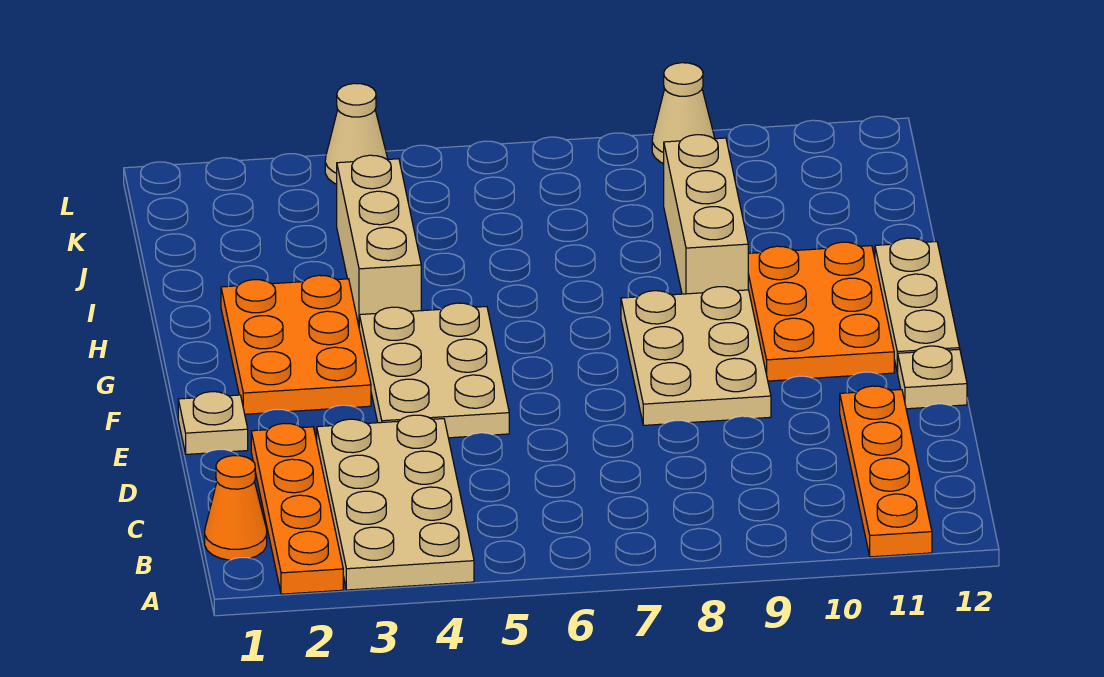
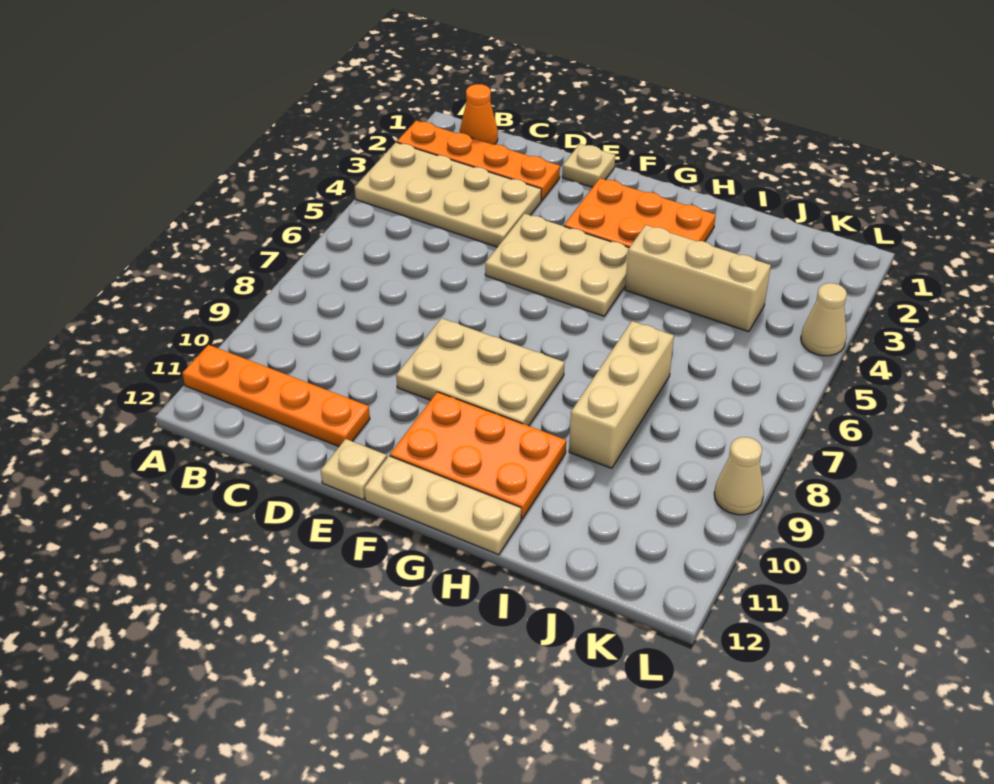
tan brick H9:J9 level 1 -> tan brick I7:I9 level 1

